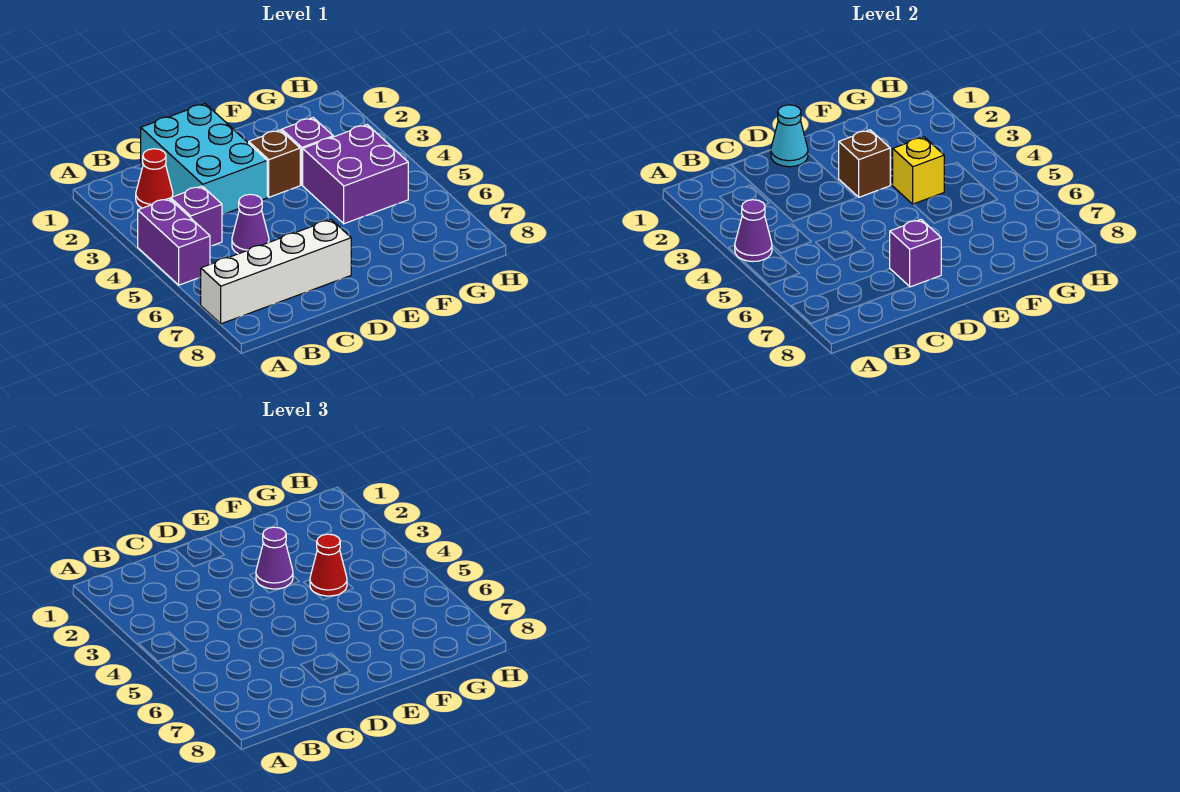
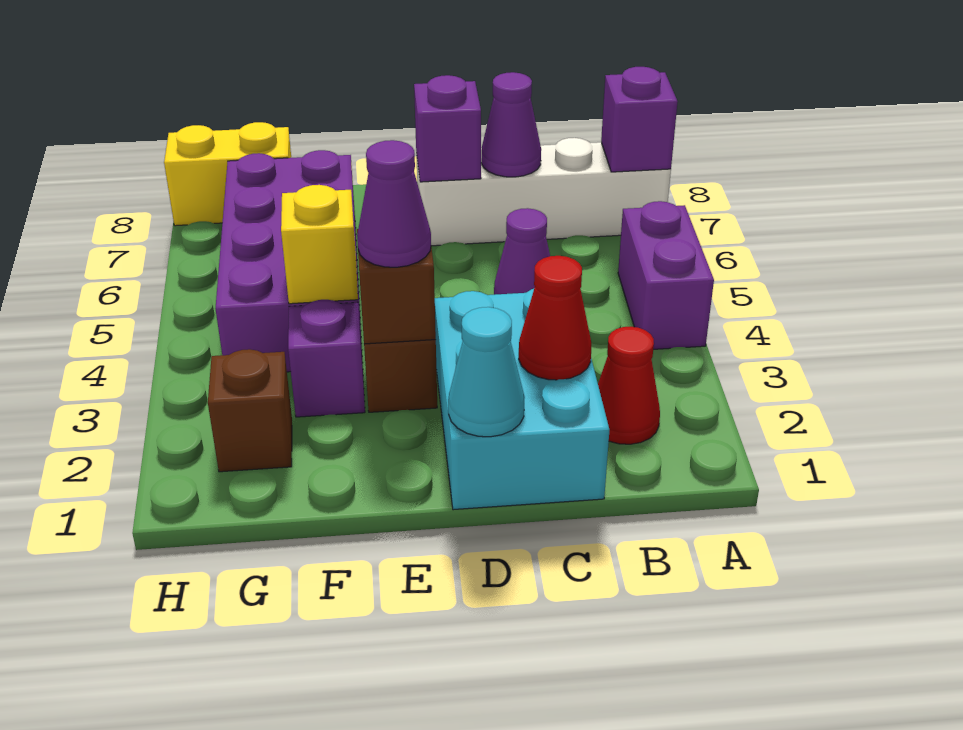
purple cone A4 level 2 -> purple cone C7 level 2
purple brick B4 level 1 -> purple brick A7 level 2
purple brick F4:G5 level 1 -> purple brick F4:G7 level 1
red cone F4 level 3 -> red cone C2 level 2
none -> brown brick G2 level 1
none -> yellow brick G8:H8 level 1

